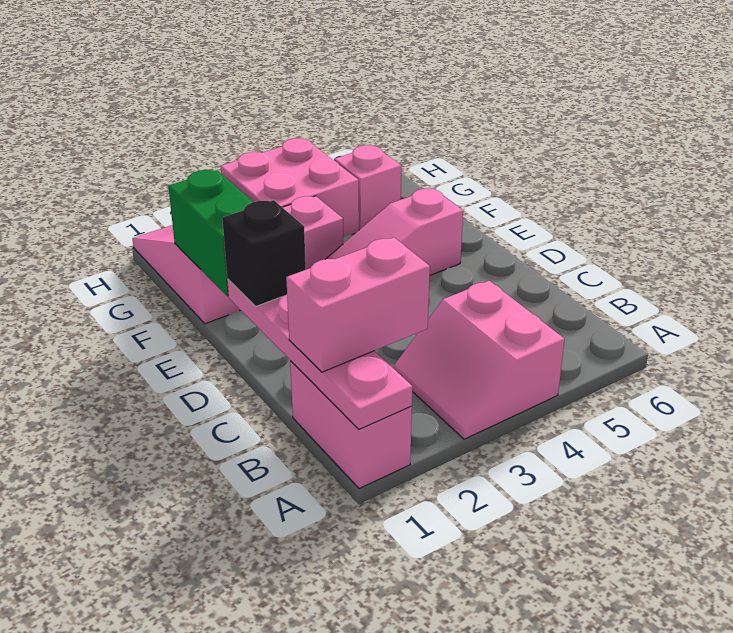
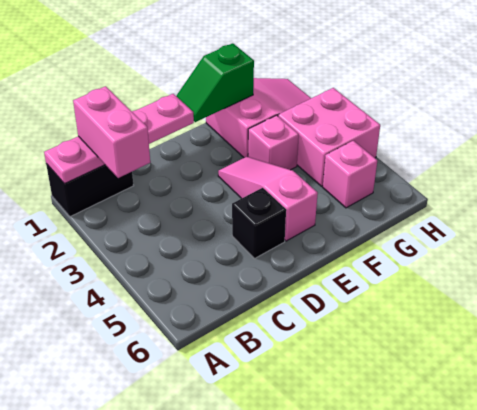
pink brick A1:B1 level 1 -> black brick A1:B1 level 1
pink slope A3:B4 level 1 top 4 -> none
black brick D1 level 3 -> black brick D5 level 1
green brick E1:F1 level 2 -> green slope E1:F1 level 2 top F

